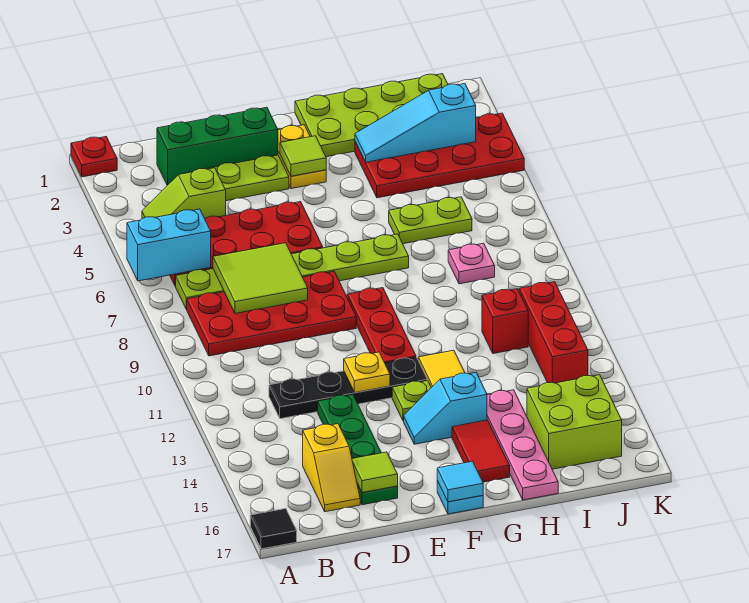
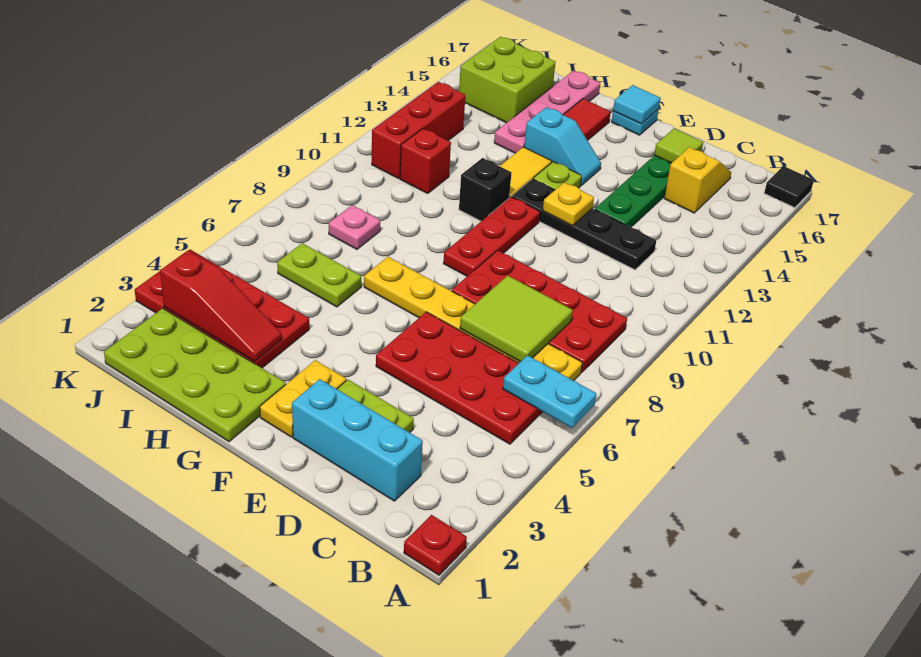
cyan brick A6:B6 level 2 -> cyan plate A6:B6 level 2
lime slope B4:C4 level 1 top C -> none
lime plate B7:G7 level 1 -> yellow plate B7:G7 level 1
green brick C2:E2 level 1 -> cyan brick C2:E2 level 1
lime tile F3 level 2 -> none
none -> black brick G11 level 1
cyan slope H3:J3 level 2 top J -> red slope H3:J3 level 2 top J

